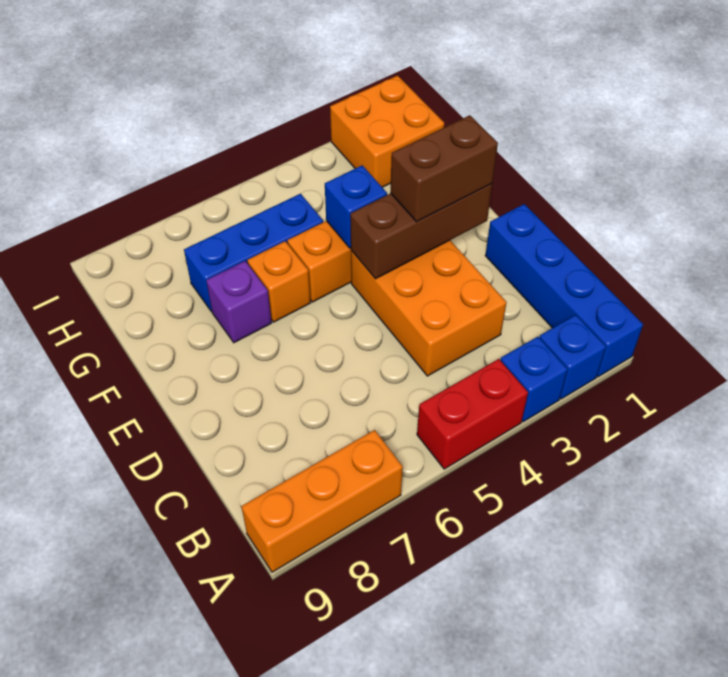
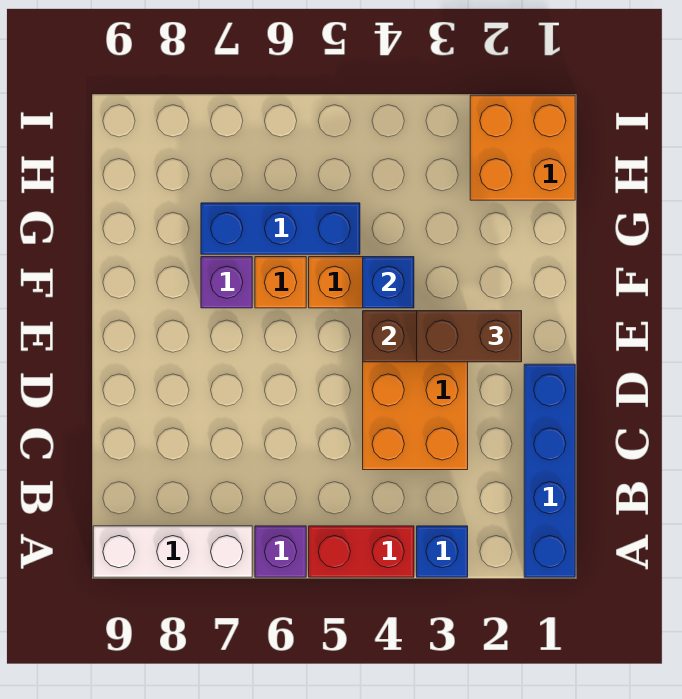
blue brick A2 level 1 -> none
none -> purple brick A6 level 1
orange brick A7:A9 level 1 -> white brick A7:A9 level 1

